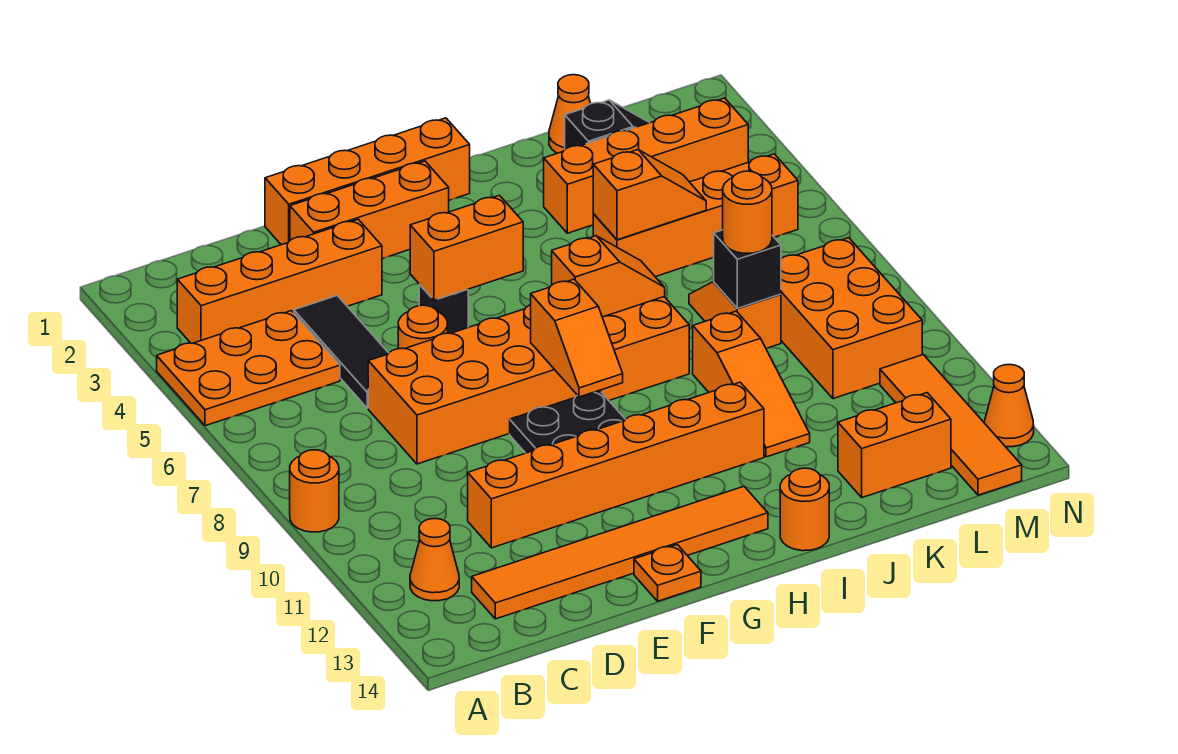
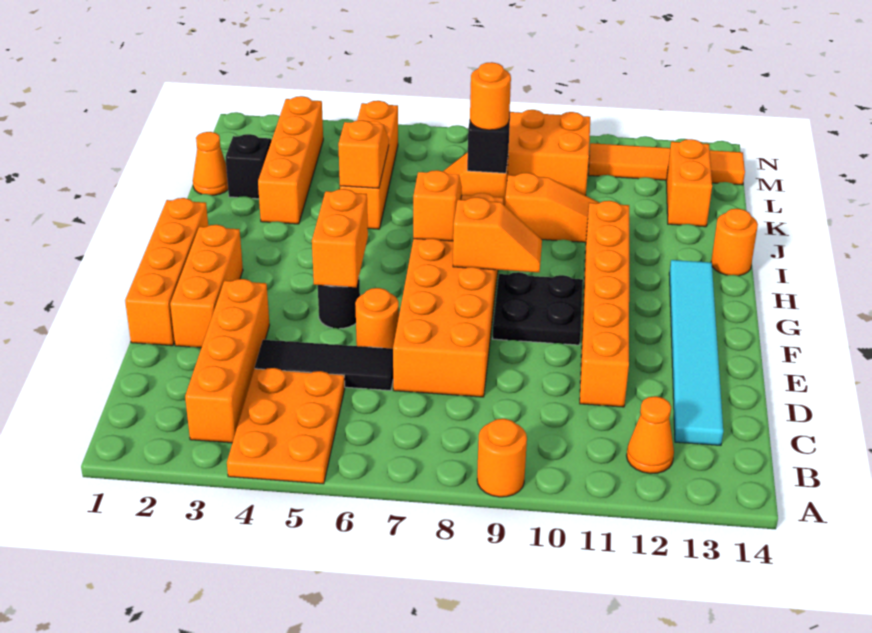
orange tile C13:H13 level 1 -> cyan tile C13:H13 level 1
orange plate F14 level 1 -> none
orange cone N13 level 1 -> none

